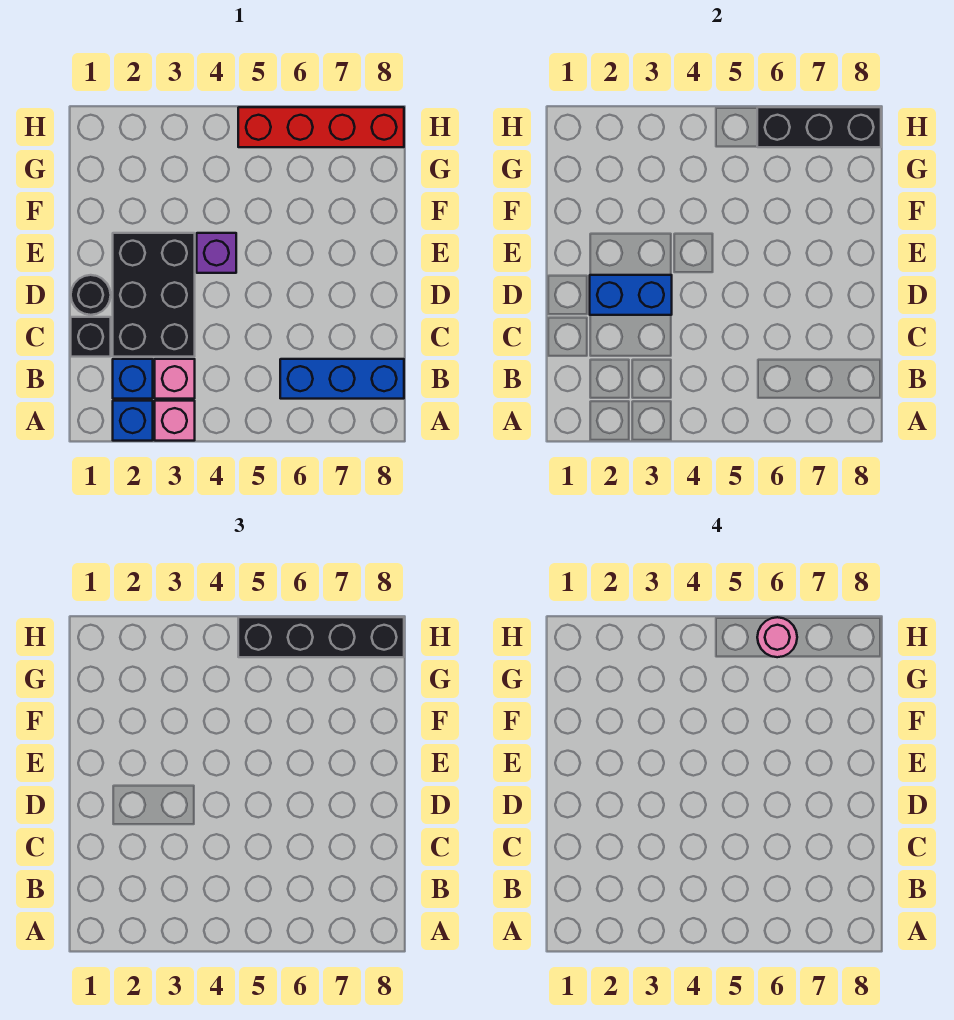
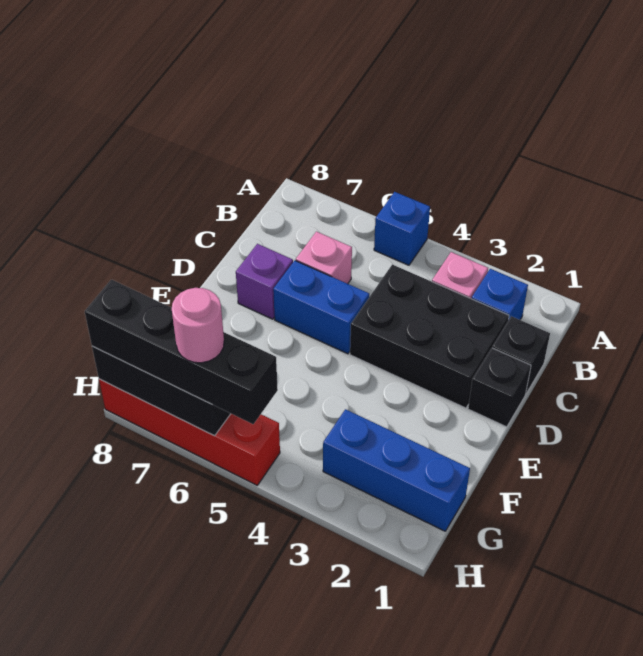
blue brick A2 level 1 -> blue brick A5 level 1
pink brick A3 level 1 -> pink brick C6 level 1
blue brick B6:B8 level 1 -> blue brick G1:G3 level 1
black brick C2:E3 level 1 -> black brick C2:D4 level 1
black round brick D1 level 1 -> black brick D1 level 1
blue brick D2:D3 level 2 -> blue brick D5:D6 level 1
purple brick E4 level 1 -> purple brick D7 level 1

